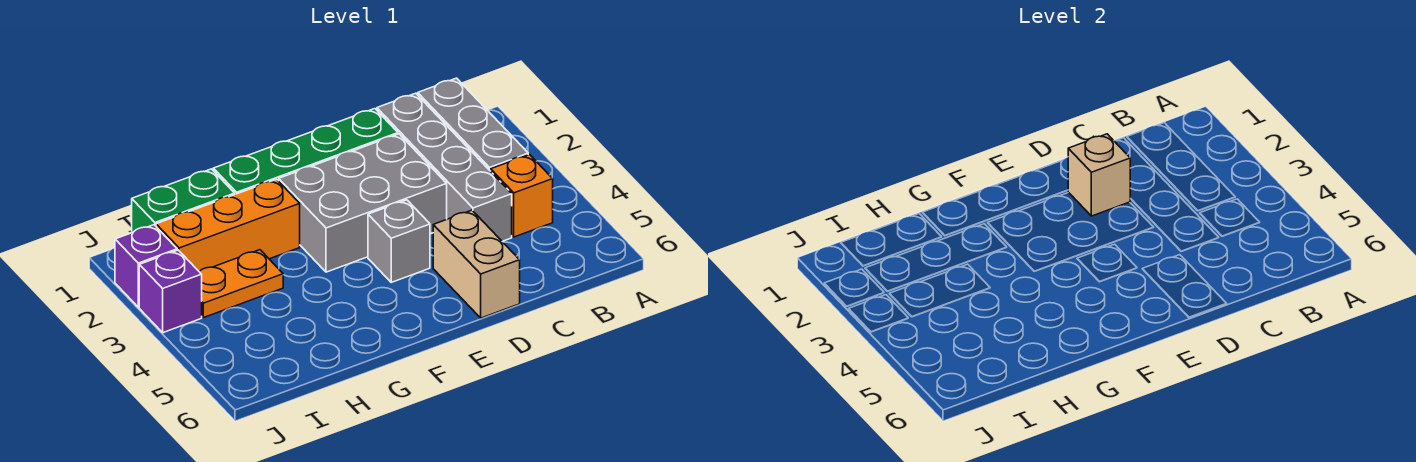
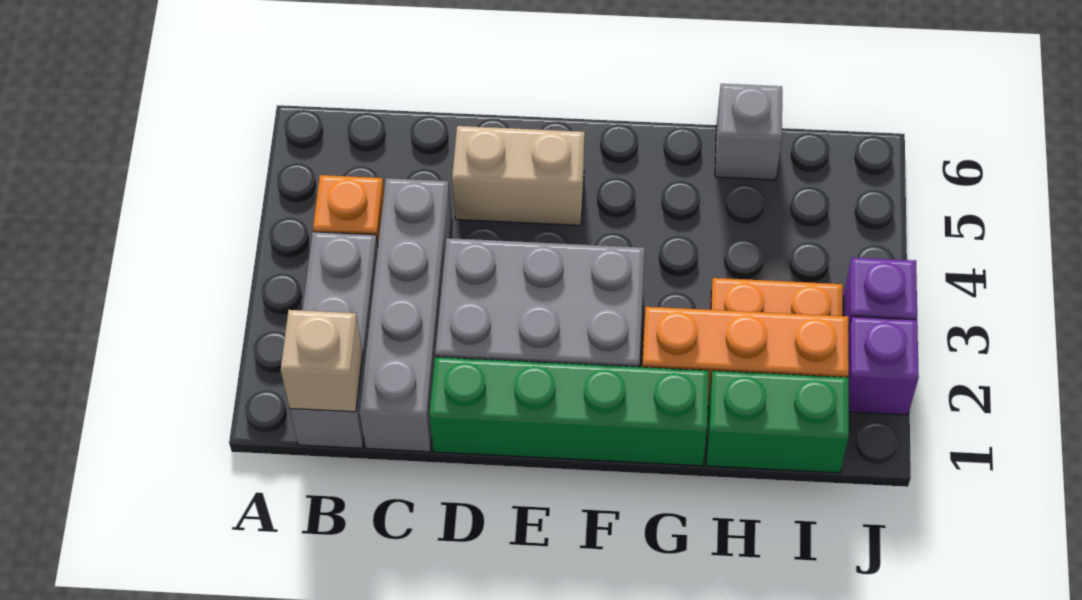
tan brick D2 level 2 -> tan brick B1 level 2
tan brick D5:D6 level 1 -> tan brick D5:E5 level 1
grey brick E4 level 1 -> grey brick H6 level 1

